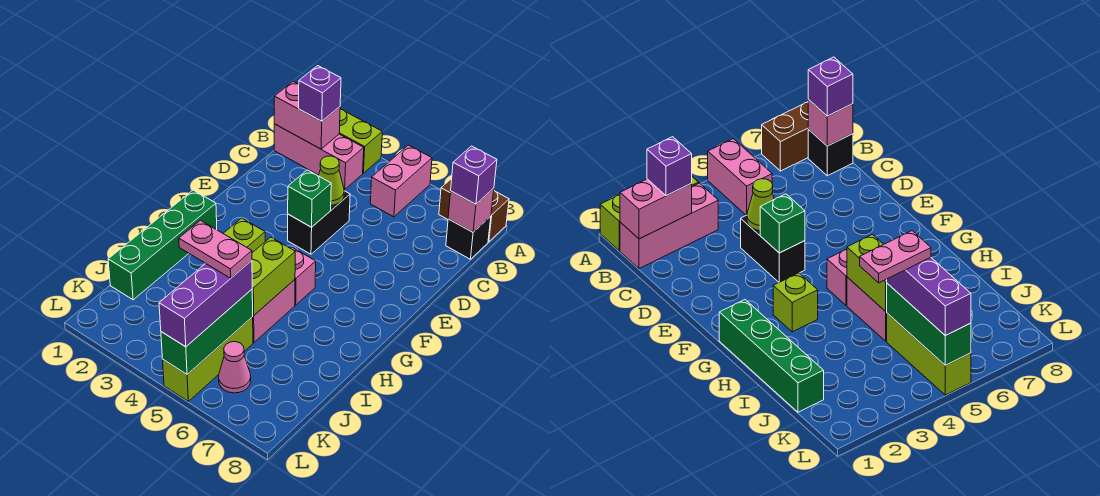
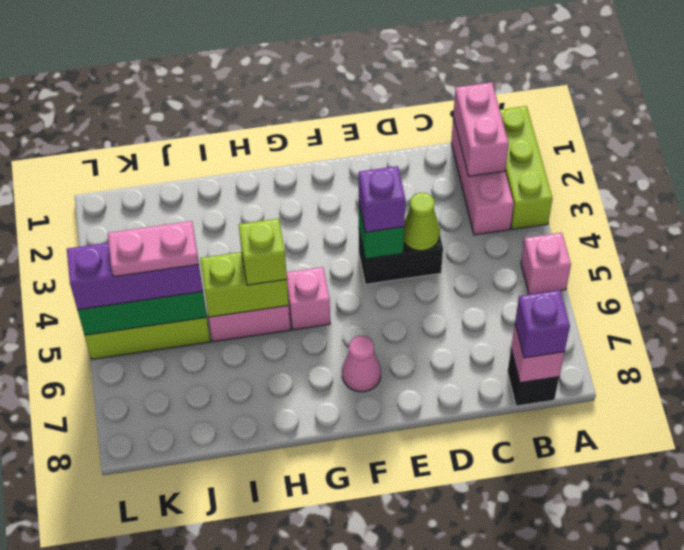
pink brick A5:B5 level 1 -> pink brick A5 level 1
brown brick A7:A8 level 1 -> none
purple brick B2 level 3 -> purple brick E4 level 3
green brick G1:J1 level 1 -> none
lime brick G3 level 1 -> lime brick H5 level 3
pink plate J4:J5 level 4 -> pink plate J5:K5 level 4
pink cone K6 level 1 -> pink cone F7 level 1

